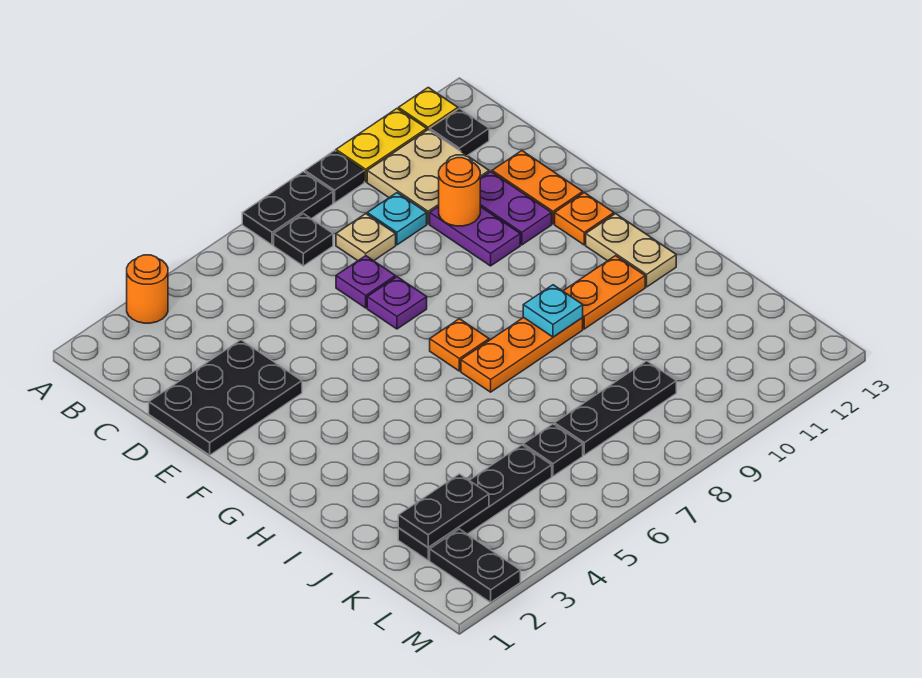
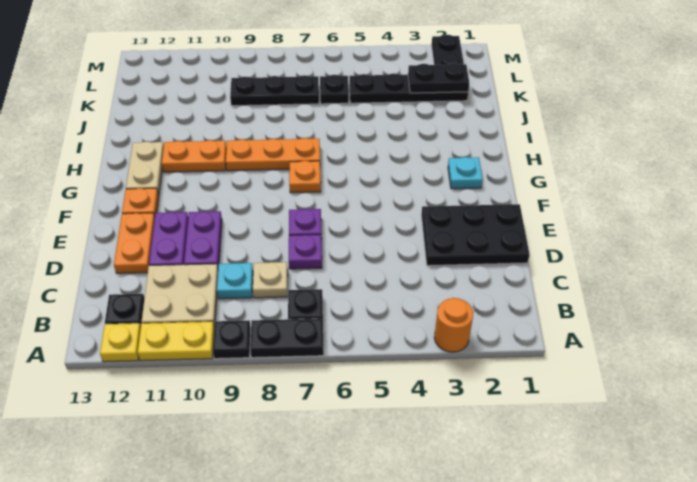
orange round brick D10 level 2 -> none
cyan plate H9 level 2 -> cyan plate G2 level 1

